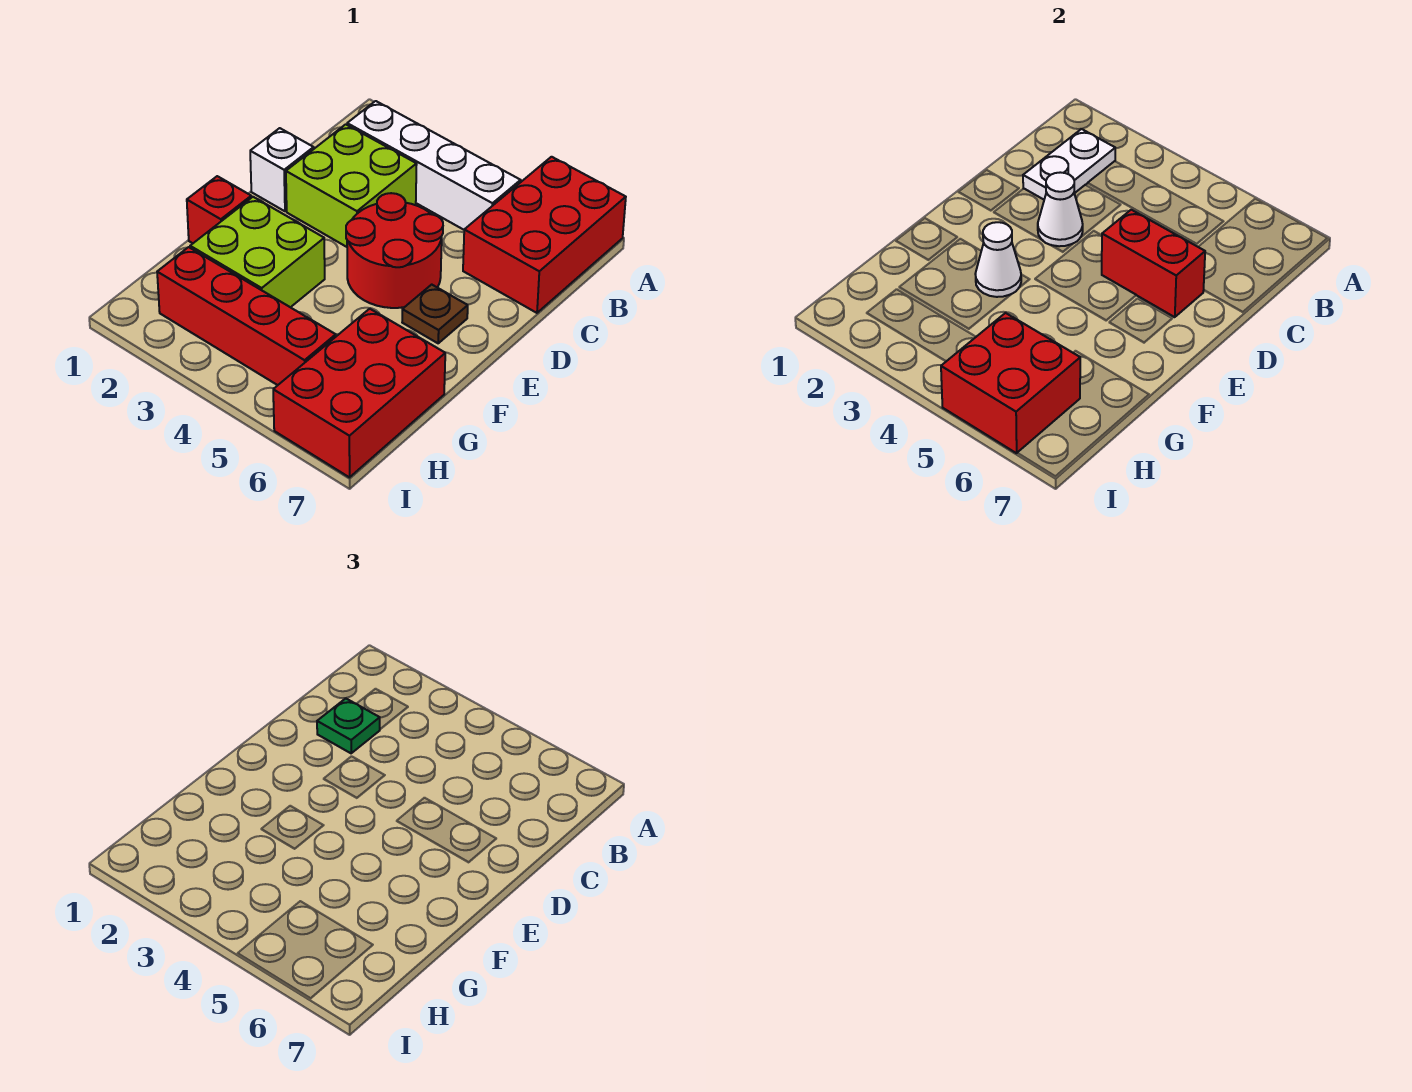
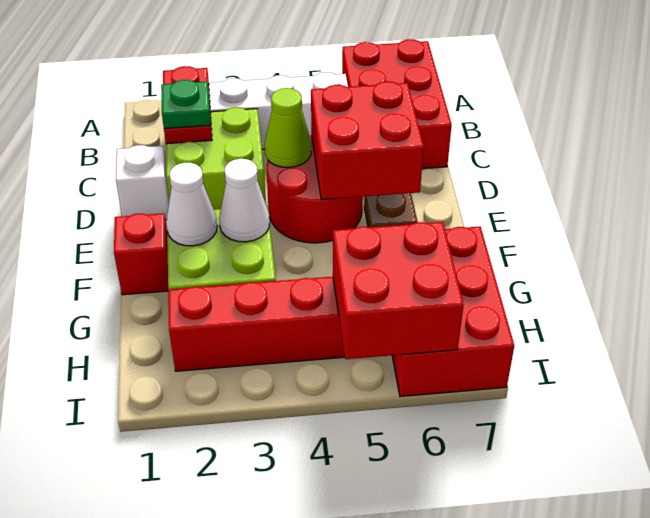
white plate B2:C2 level 2 -> red plate B2:C2 level 2
white cone D3 level 2 -> white cone F2 level 2
none -> lime cone D4 level 2
red brick D5:D6 level 2 -> red brick D5:E6 level 2

